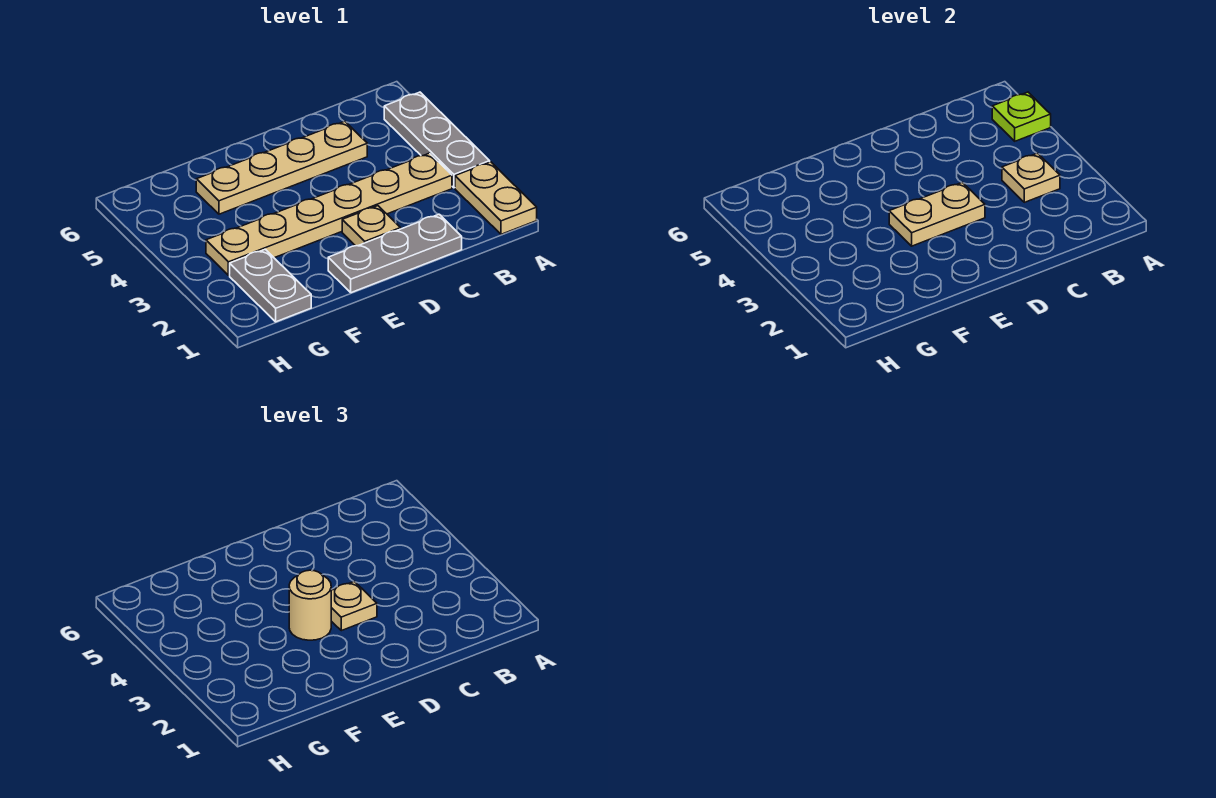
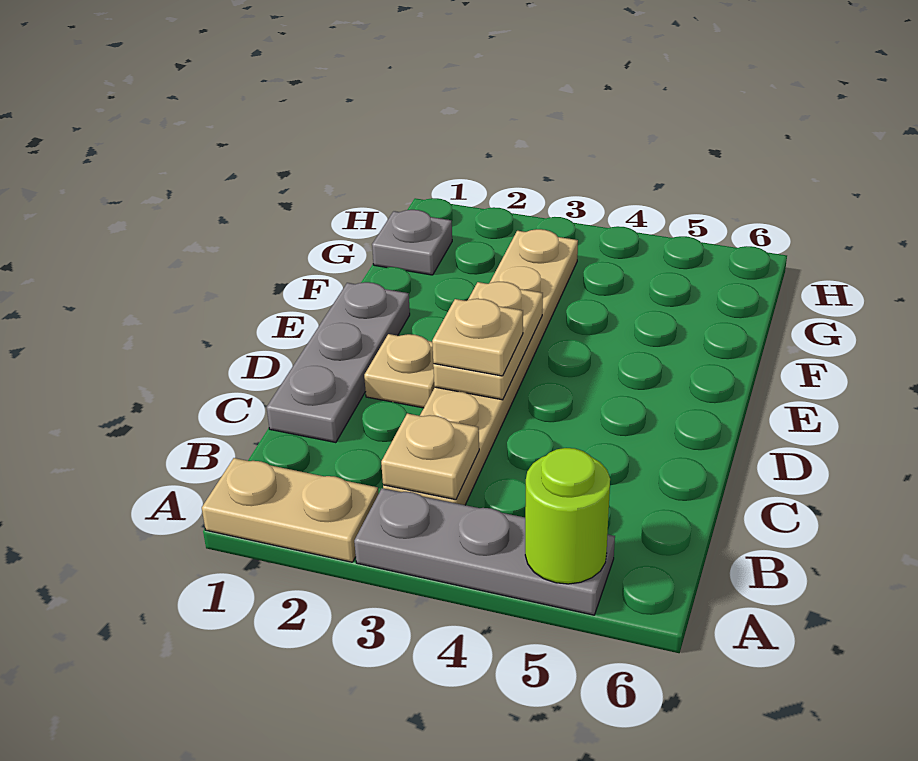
lime plate A5 level 2 -> lime round brick A5 level 2
tan plate C5:F5 level 1 -> none
tan round brick E3 level 3 -> none
grey plate G1:G2 level 1 -> grey plate G1 level 1

